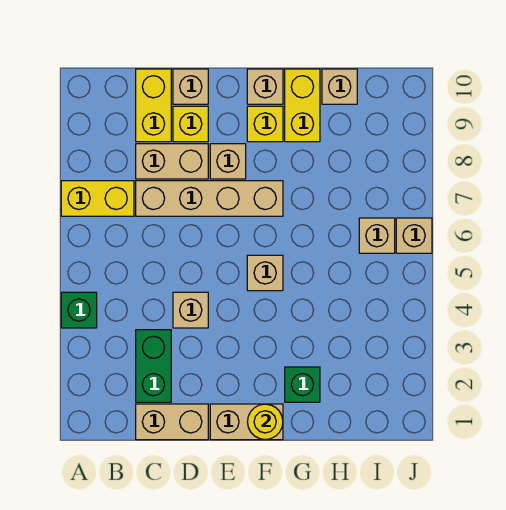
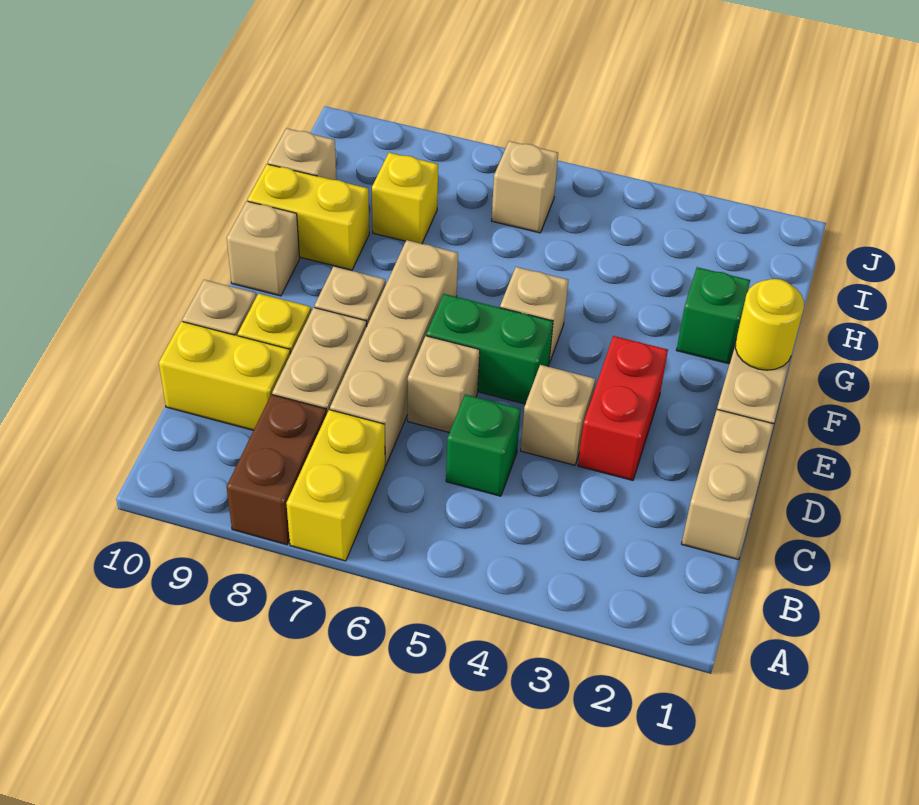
green brick A4 level 1 -> green brick C5 level 1
none -> brown brick A8:B8 level 1
green brick C2:C3 level 1 -> green brick E5:E6 level 1
none -> red brick D3:E3 level 1
yellow brick F9 level 1 -> yellow brick H8 level 1
tan brick J6 level 1 -> tan brick D6 level 1

